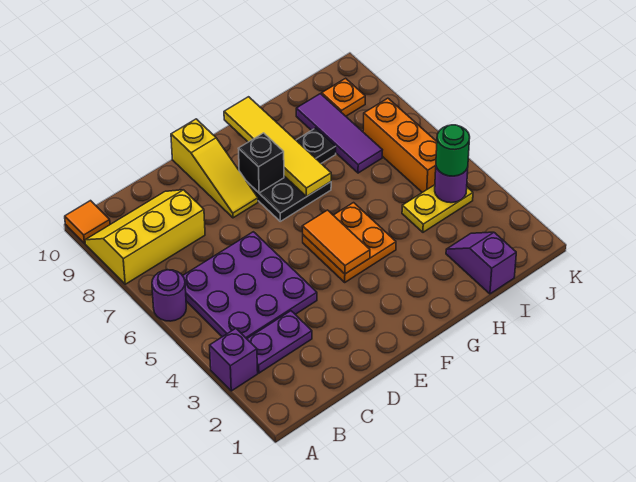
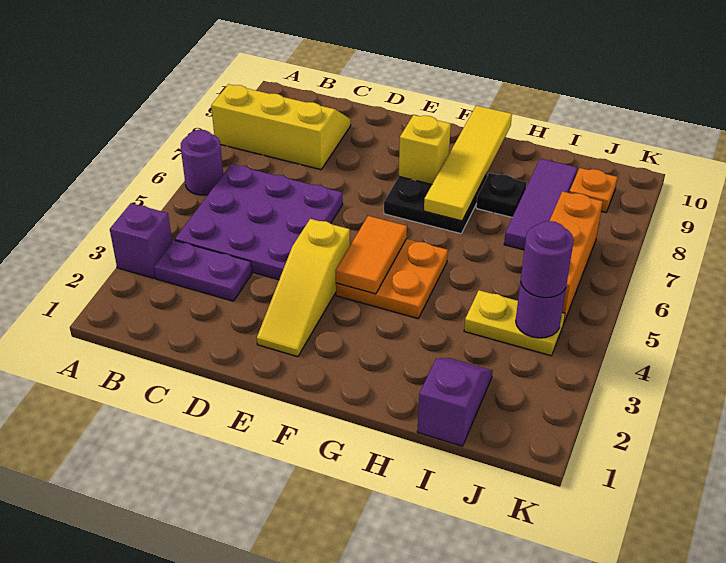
orange tile A10 level 1 -> none
yellow slope E8:E10 level 1 top 10 -> yellow slope E2:E4 level 1 top 4
black brick F8 level 2 -> yellow brick F8 level 2
green round brick J4 level 3 -> purple round brick J4 level 3

